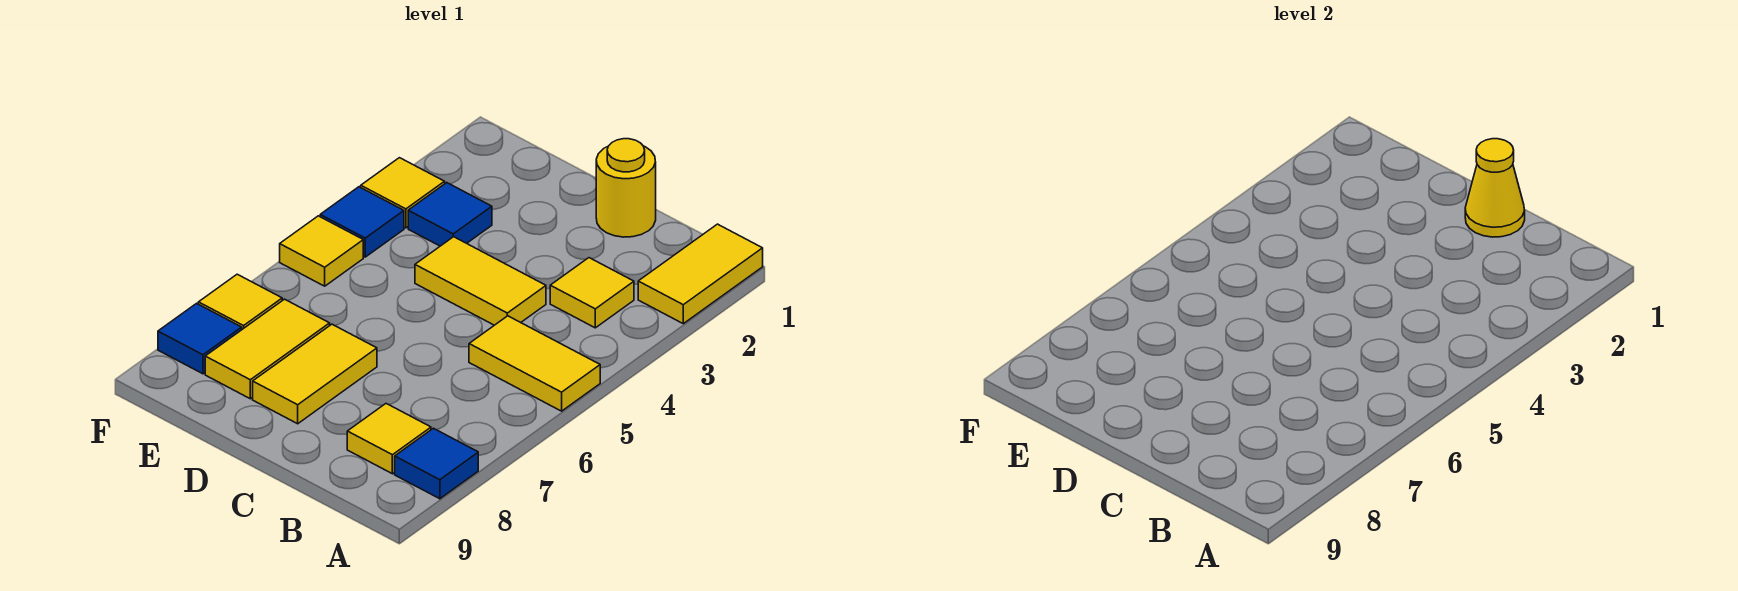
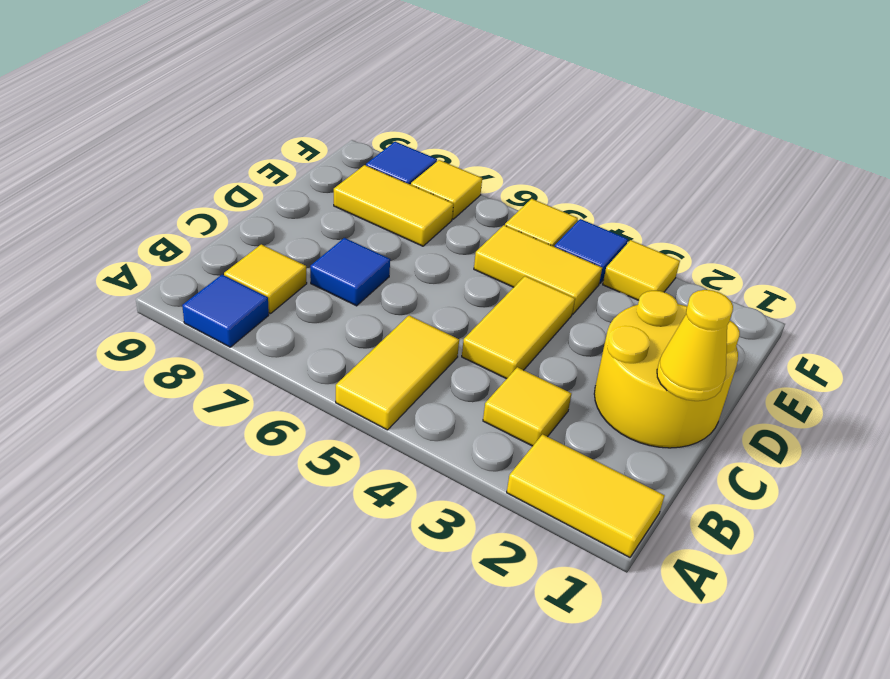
yellow round brick C1 level 1 -> yellow round brick C1:D2 level 1
yellow tile D7:D8 level 1 -> yellow tile E4:E5 level 1
blue tile E3 level 1 -> blue tile C7 level 1

